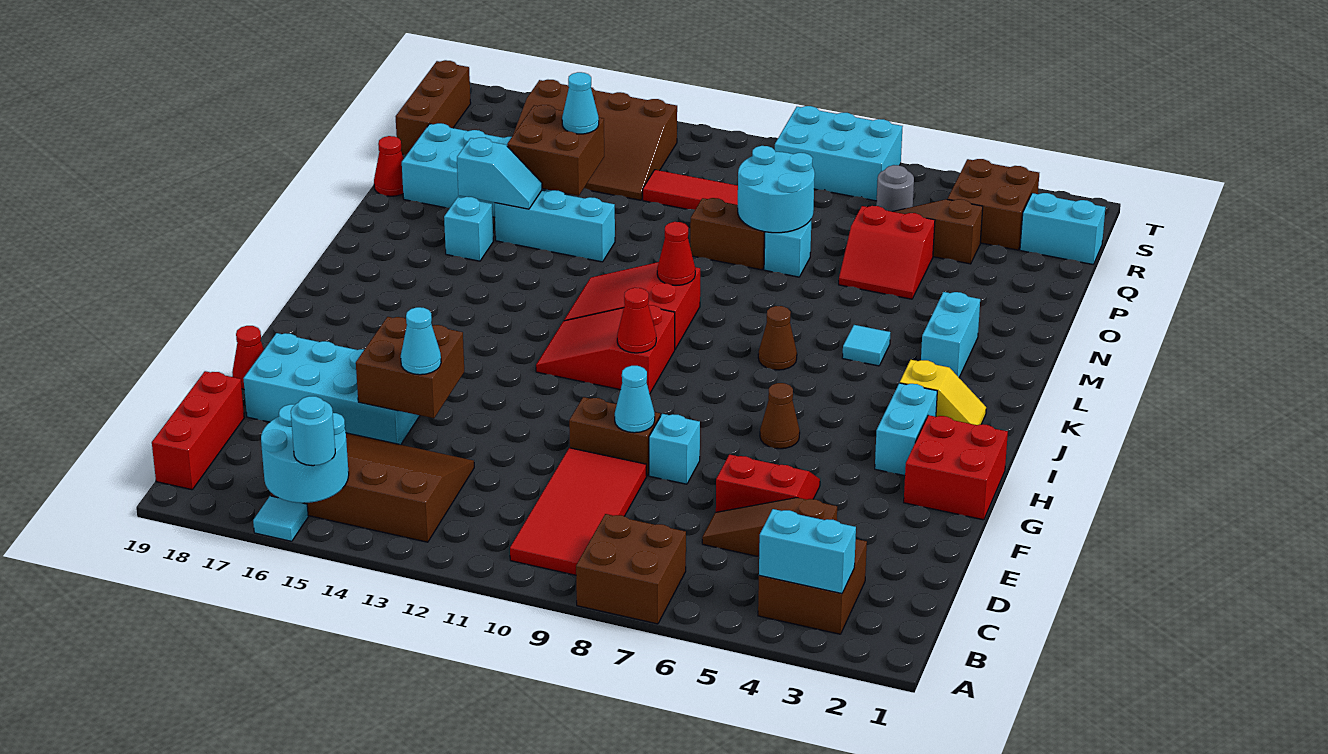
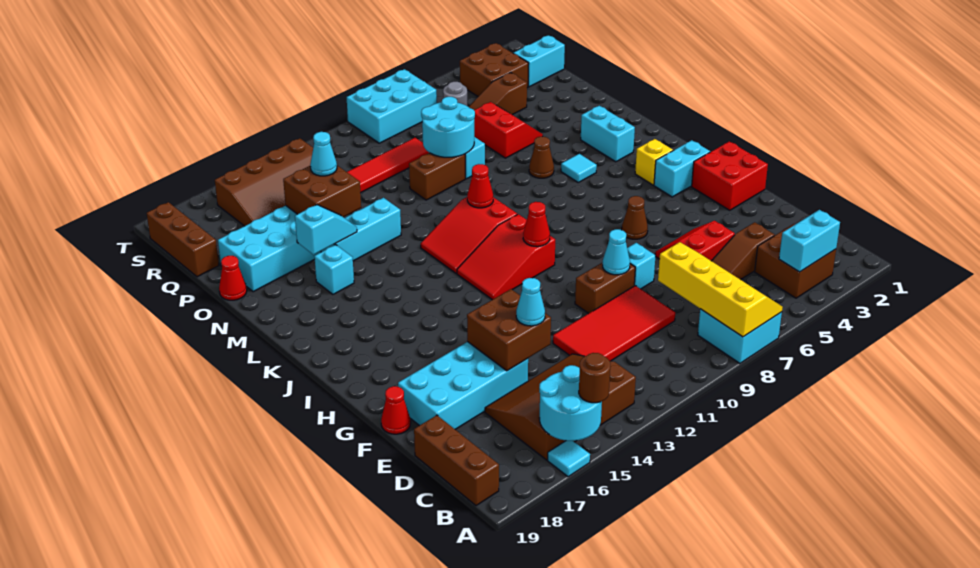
brown brick A7:B8 level 1 -> cyan brick A7:B8 level 1
none -> yellow slope A7:D8 level 2 top 8
cyan round brick A15 level 3 -> brown round brick A15 level 3
red tile B9:E10 level 1 -> red tile D9:E12 level 1
red brick B19:D19 level 1 -> brown brick B19:D19 level 1
cyan brick H3:I3 level 1 -> cyan brick I2:I3 level 1
brown cone K7 level 1 -> brown cone M6 level 1
red slope O5:P6 level 1 top P -> red slope O5:P6 level 1 top 6

